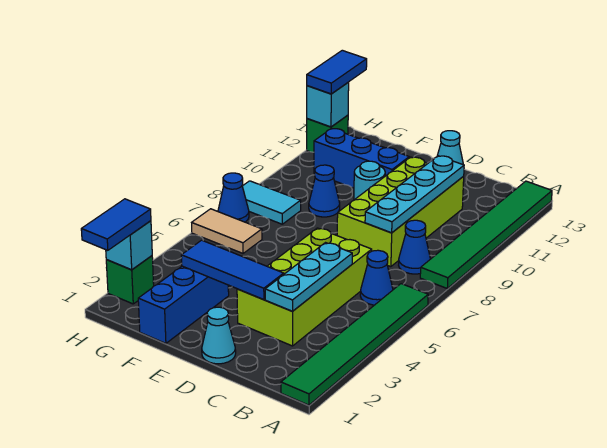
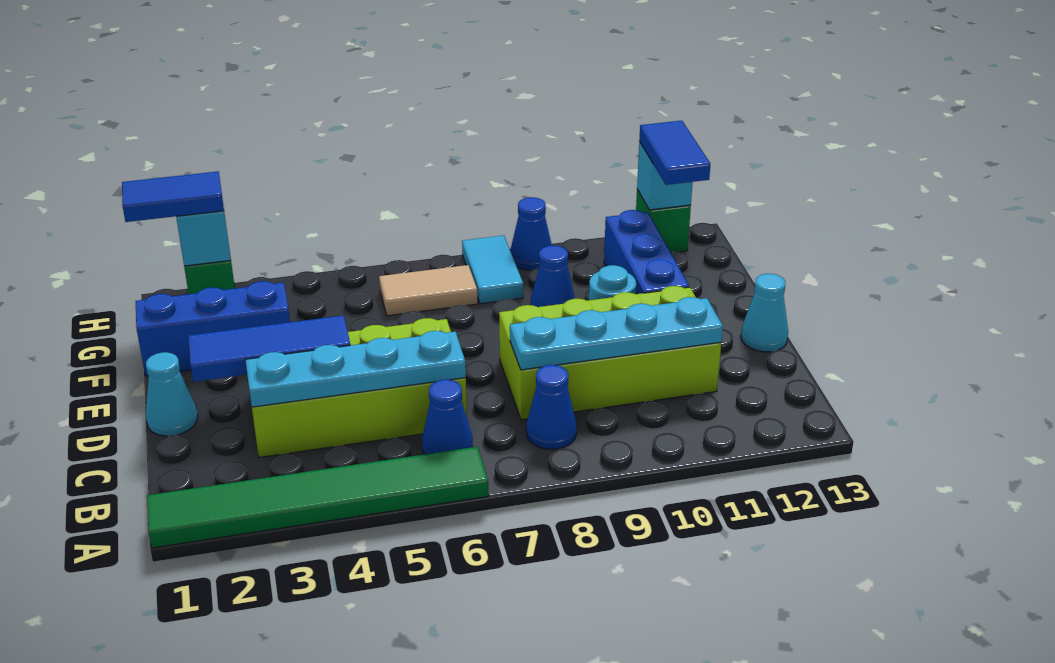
green tile A8:A13 level 1 -> none
cyan plate C3:C5 level 2 -> cyan plate C3:C6 level 2
blue tile D3:F3 level 2 -> blue tile D2:D4 level 2
tan tile G6:H6 level 1 -> tan tile G6:G7 level 1
blue cone H7 level 1 -> blue cone H9 level 1
blue tile H12:H13 level 3 -> blue tile G12:H12 level 3

